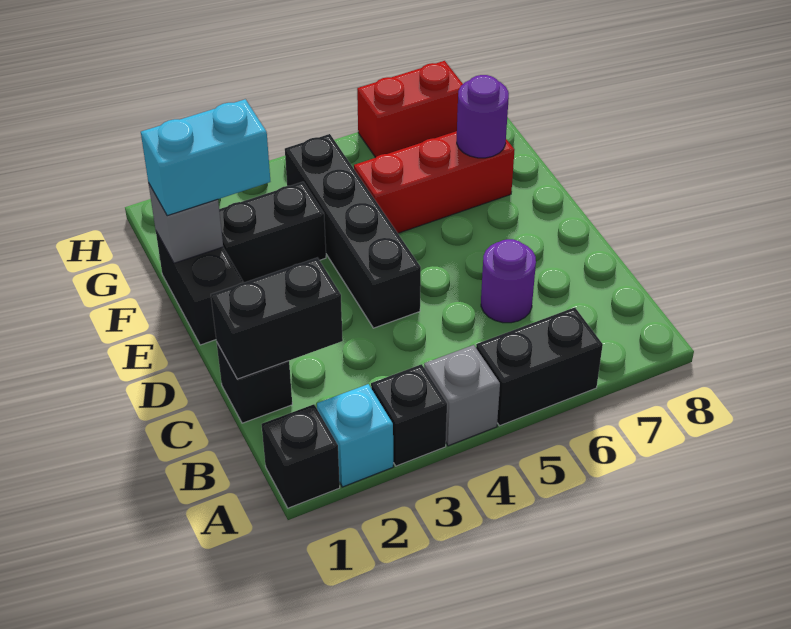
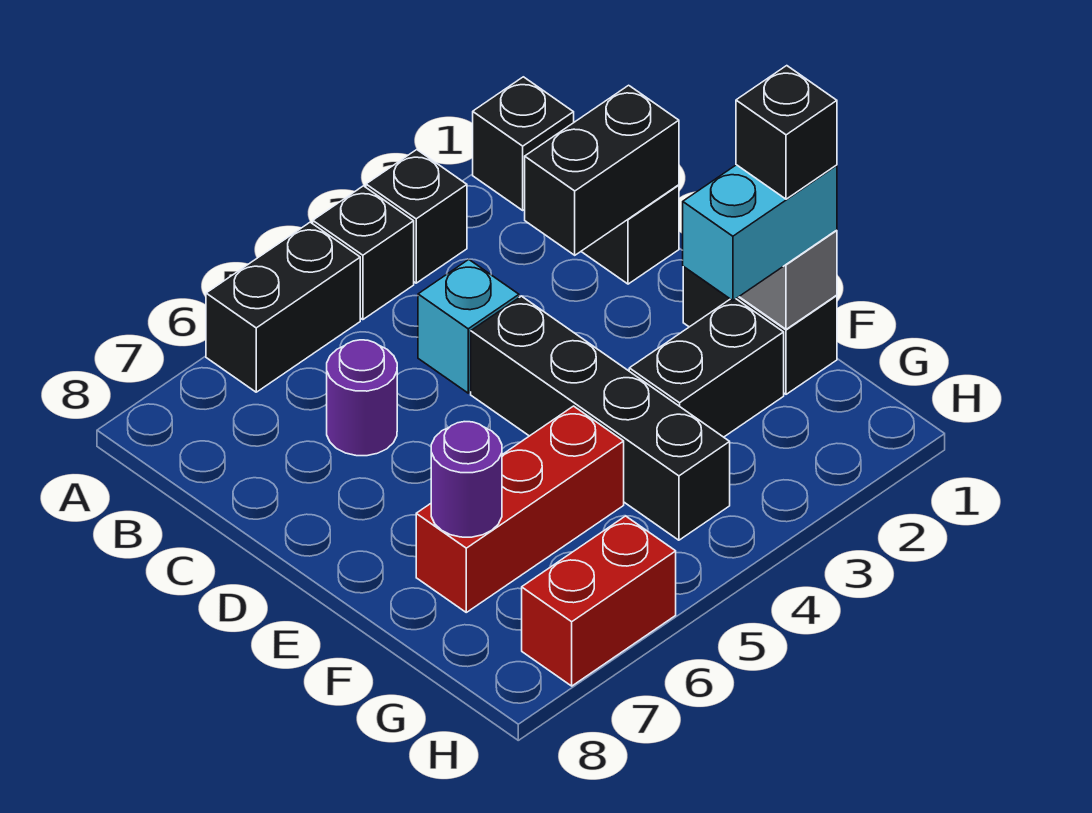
cyan brick A2 level 1 -> cyan brick C4 level 1
grey brick A4 level 1 -> black brick A4 level 1
none -> black brick F1 level 4

